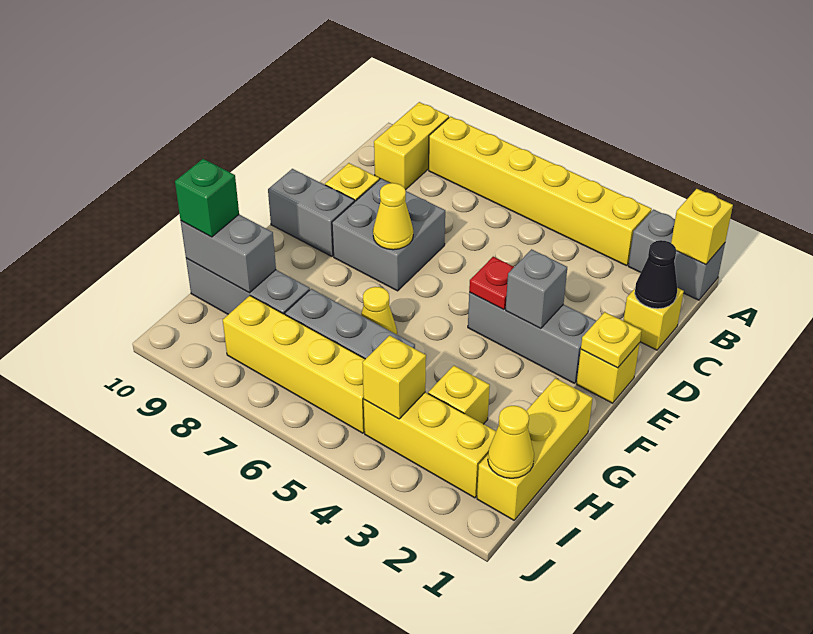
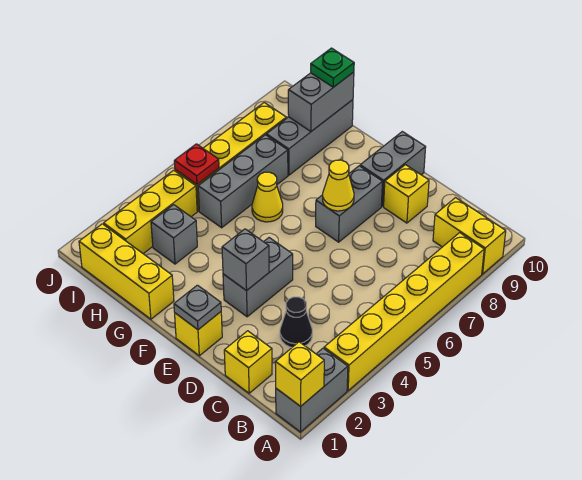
black cone C1 level 2 -> black cone C3 level 1
grey brick D7:E8 level 1 -> grey brick E7:E8 level 1
yellow plate E1 level 2 -> grey plate E1 level 2
grey brick E2:E4 level 1 -> grey brick E3:E4 level 1
red plate E4 level 2 -> red plate I5 level 2
yellow brick H3 level 1 -> grey brick H3 level 1
green brick H10 level 3 -> green plate H10 level 3
yellow cone I1 level 2 -> none
yellow brick I4 level 2 -> none

